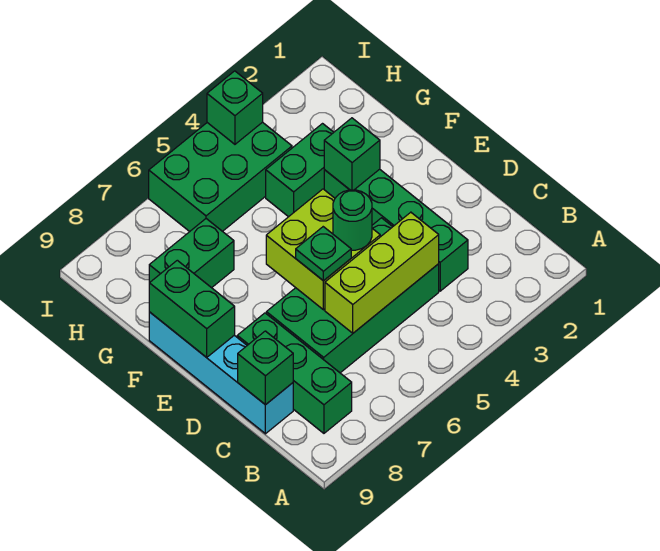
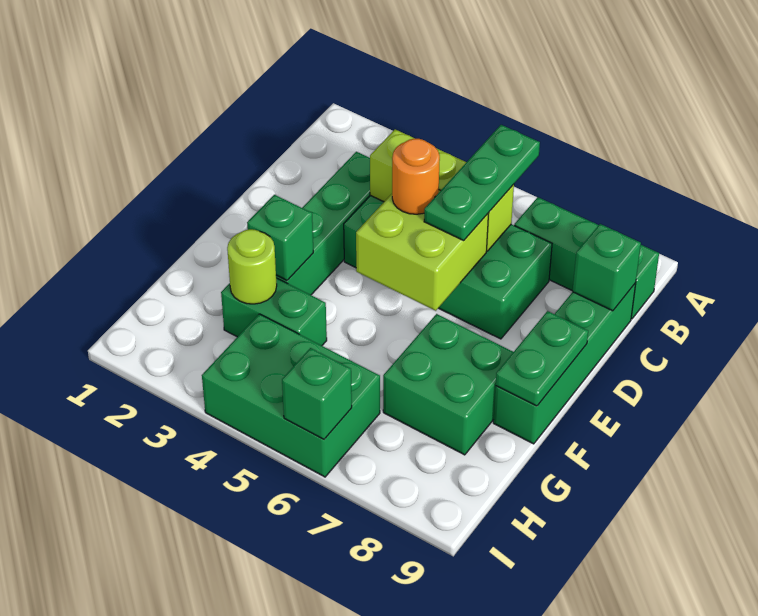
green brick B8:D8 level 1 -> green brick B7:B9 level 1
cyan brick C9:F9 level 1 -> green brick C9:F9 level 1
green round brick D5 level 3 -> orange round brick D5 level 3
green plate D6 level 3 -> green plate B6:D6 level 3
green brick E9:F9 level 2 -> green plate E9:F9 level 2
none -> lime round brick G3 level 2
green brick G7:G8 level 1 -> green brick F7:G8 level 1
green brick I4 level 2 -> green brick I6 level 2

